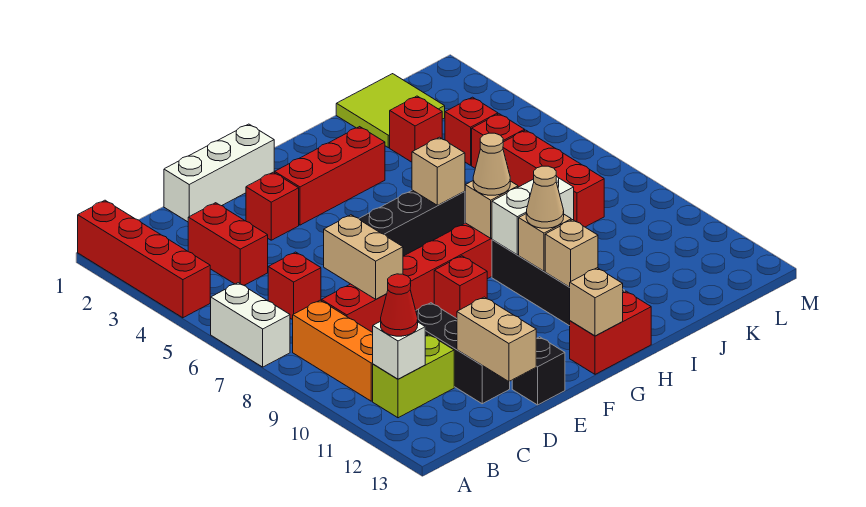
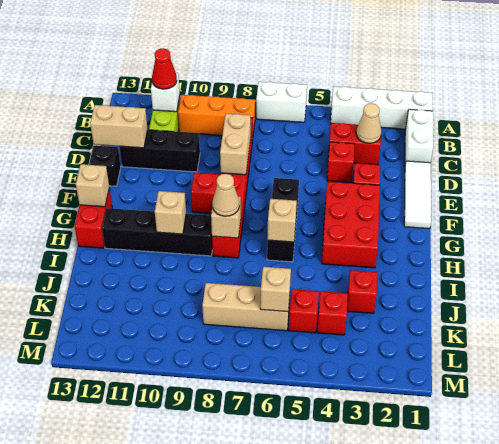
red brick A1:A4 level 1 -> white brick A1:A4 level 1
red brick C6 level 1 -> red brick D4 level 1
white brick D1:F1 level 1 -> white tile D1:F1 level 1
tan brick D7:D8 level 2 -> tan brick D8:E8 level 2
red brick F3:H3 level 1 -> red brick F3:H4 level 1
white brick H9:I9 level 2 -> white brick B1:C1 level 1
tan cone H10 level 3 -> tan cone C3 level 2
tan brick H11 level 2 -> tan brick K6 level 2
lime tile J1:K2 level 1 -> none
red brick K6:K8 level 1 -> tan brick K6:K8 level 1

